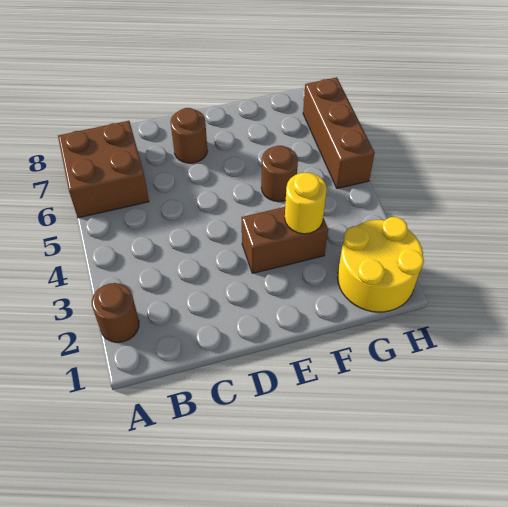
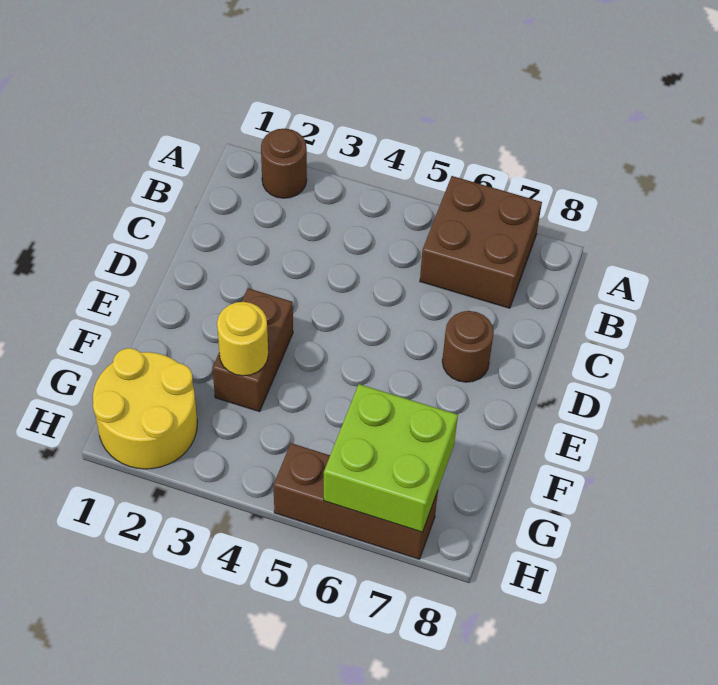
brown round brick F5 level 1 -> none
none -> lime brick G6:H7 level 2

